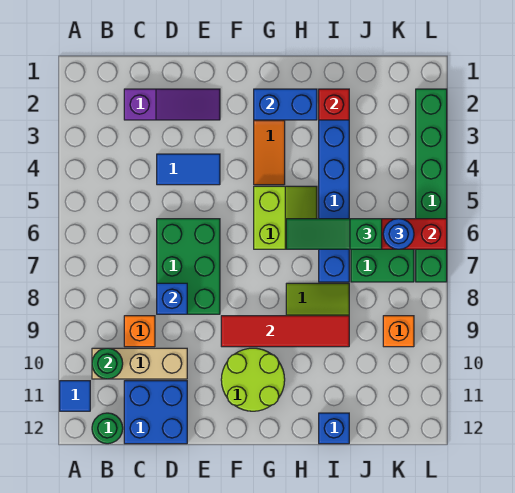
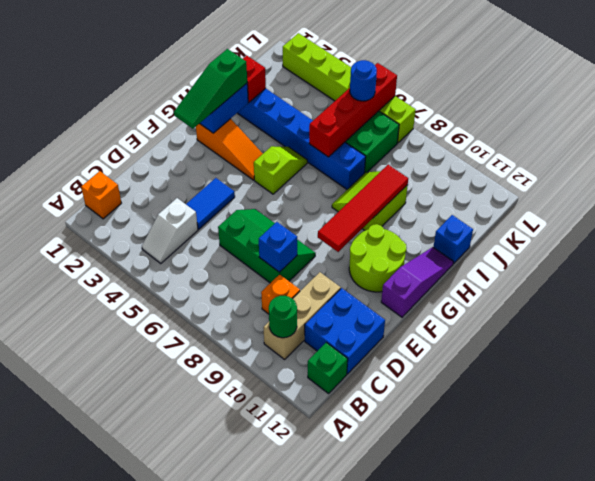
blue tile A11 level 1 -> none
none -> white slope B4:C4 level 1 top C
green round brick B12 level 1 -> green brick B12 level 1
purple slope C2:E2 level 1 top C -> purple slope F12:H12 level 1 top F
green brick D6:E8 level 1 -> green slope D6:E8 level 1 top D
lime slope G5:H6 level 1 top G -> lime slope G5:H5 level 1 top G
green slope H6:J6 level 3 top J -> green slope F2:H2 level 3 top H
orange brick K9 level 1 -> orange brick B1 level 1
green brick L2:L7 level 1 -> lime brick L2:L7 level 1

